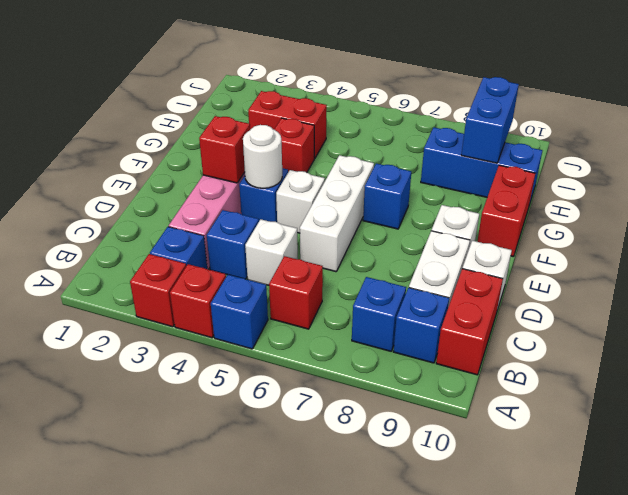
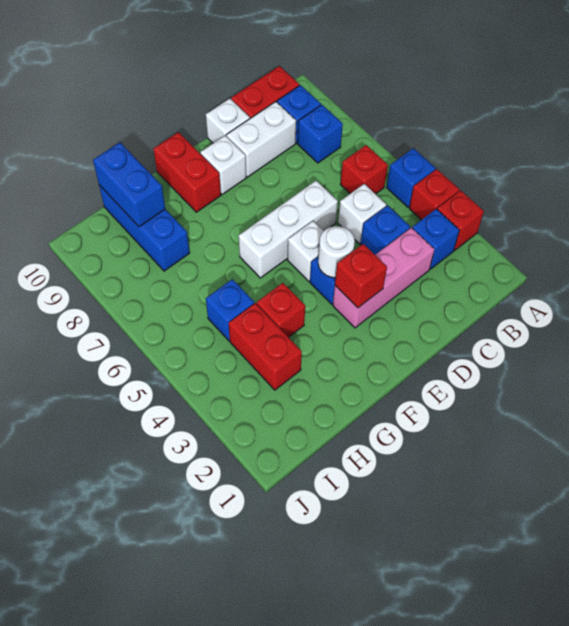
blue brick F7 level 1 -> blue brick H5 level 1
red brick F10:G10 level 1 -> red brick F9:F10 level 1
blue brick H9:I9 level 2 -> blue brick H9:H10 level 2

